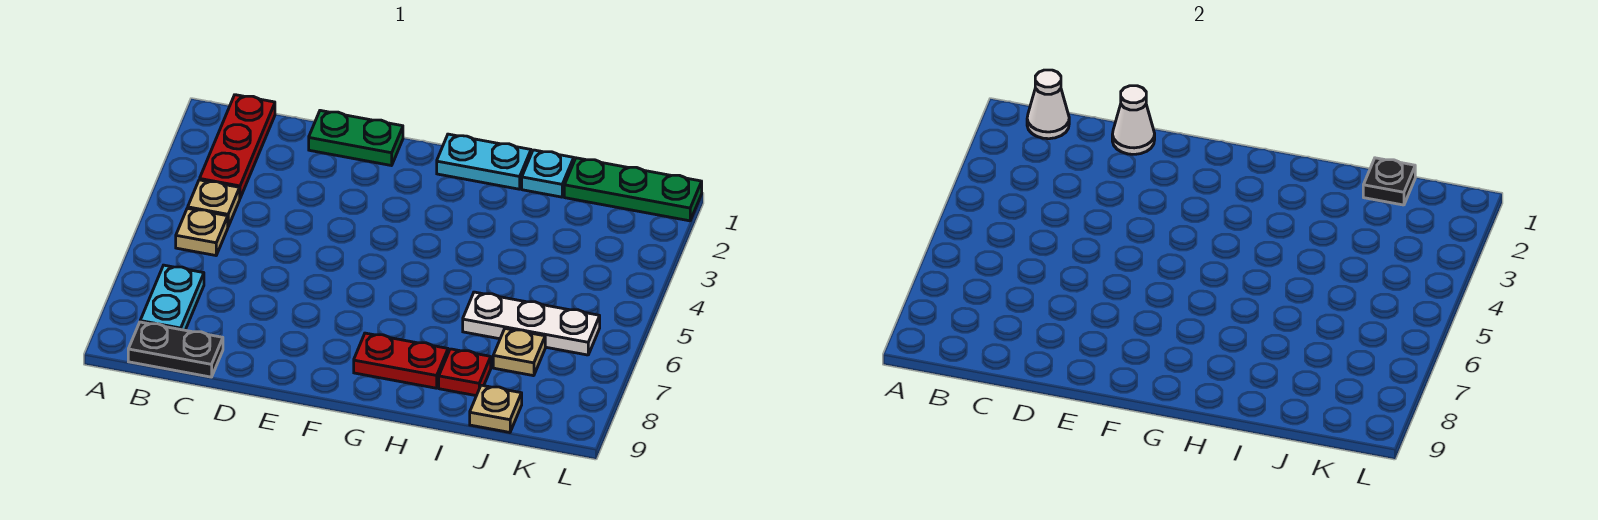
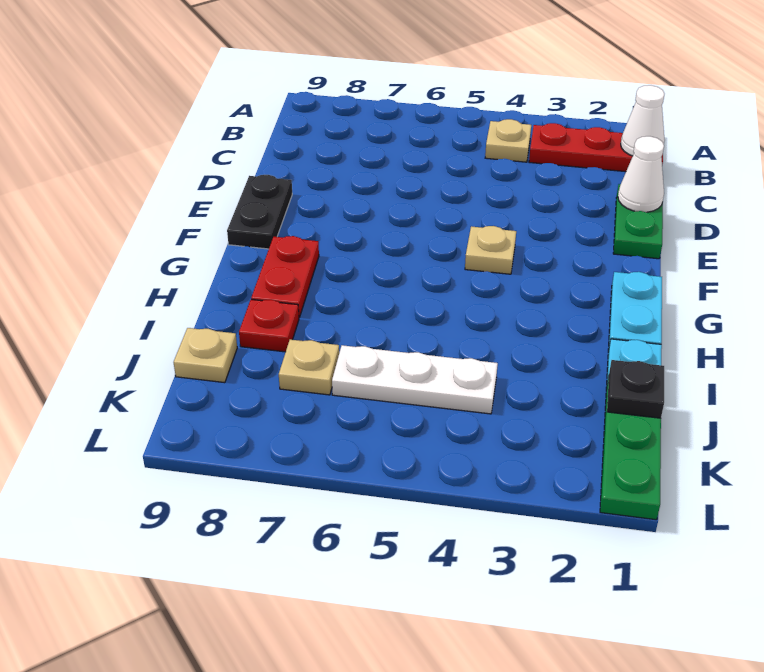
tan plate B5 level 1 -> tan plate F4 level 1
cyan plate B7:B8 level 1 -> none
black plate B9:C9 level 1 -> black plate E9:F9 level 1
white plate I6:K6 level 1 -> white plate J4:J6 level 1

